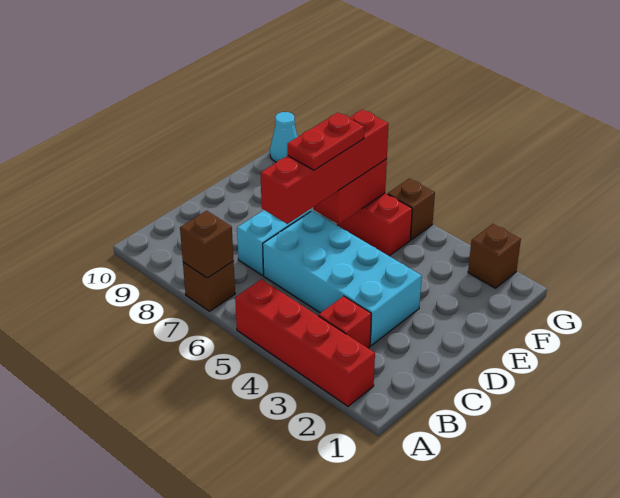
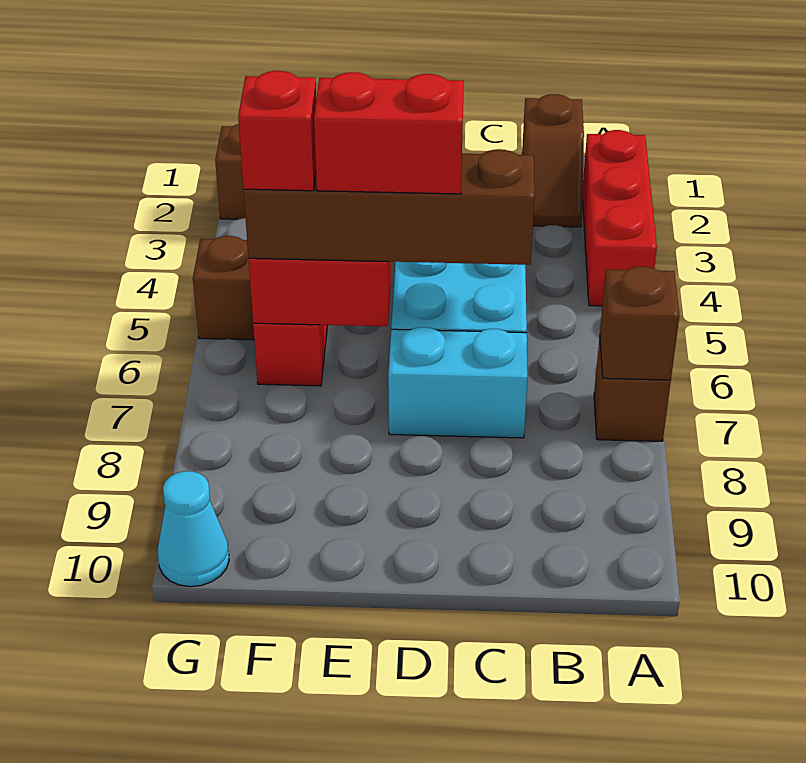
red brick A2:A5 level 1 -> red brick A2:A4 level 1
none -> brown slope B1:B2 level 1 top 1
red brick B3 level 1 -> red brick F6 level 4
red brick C6:F6 level 3 -> brown brick C6:F6 level 3
red plate D6:E6 level 4 -> red brick D6:E6 level 4

